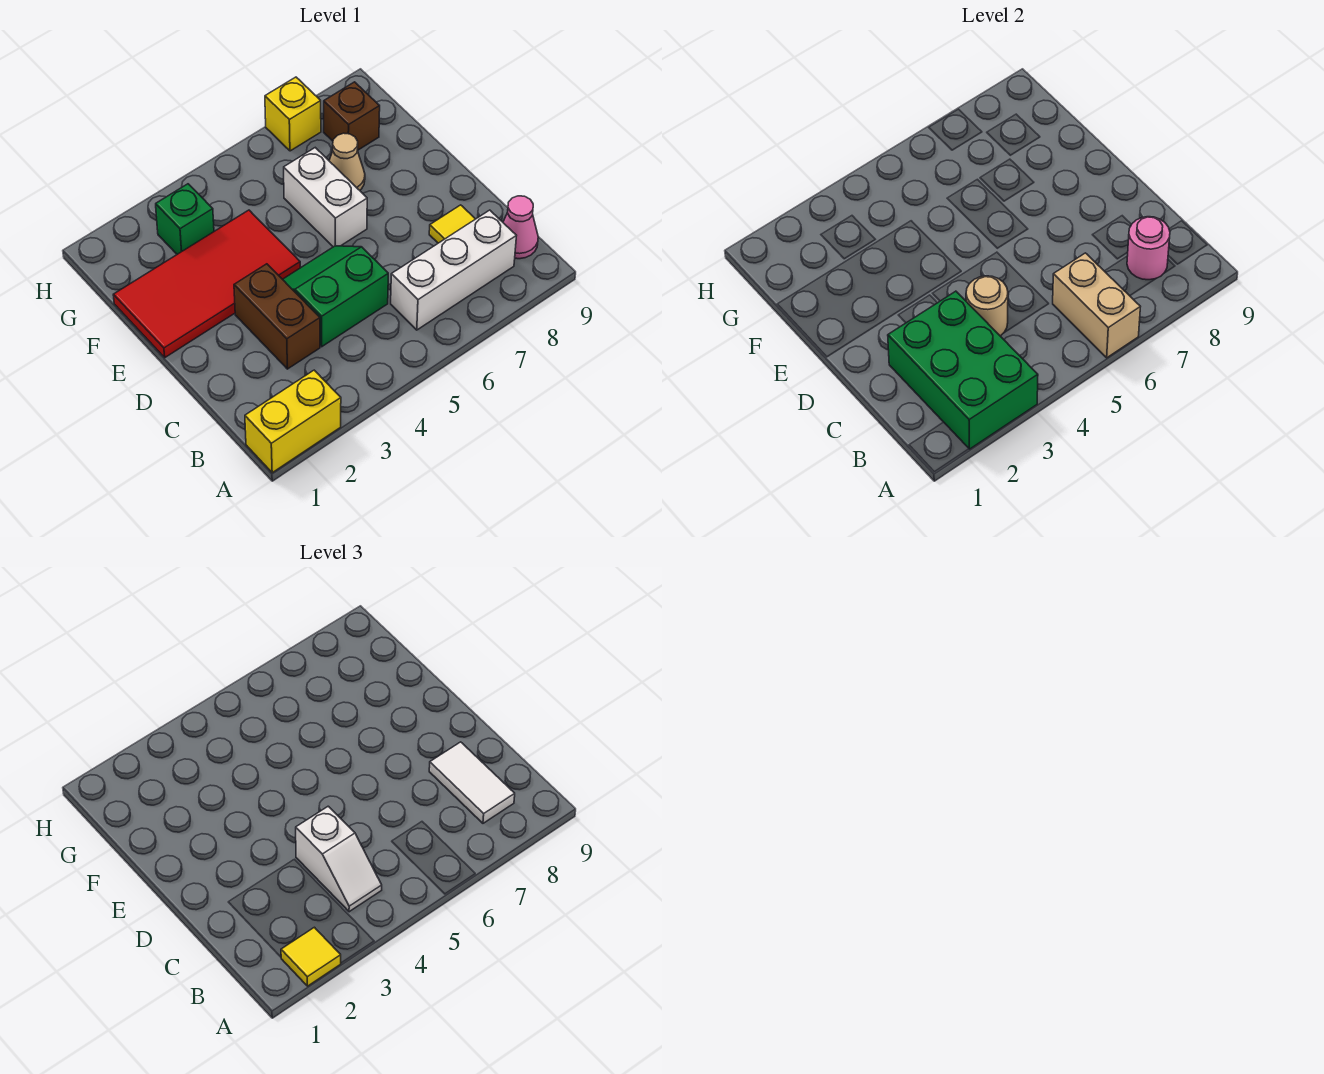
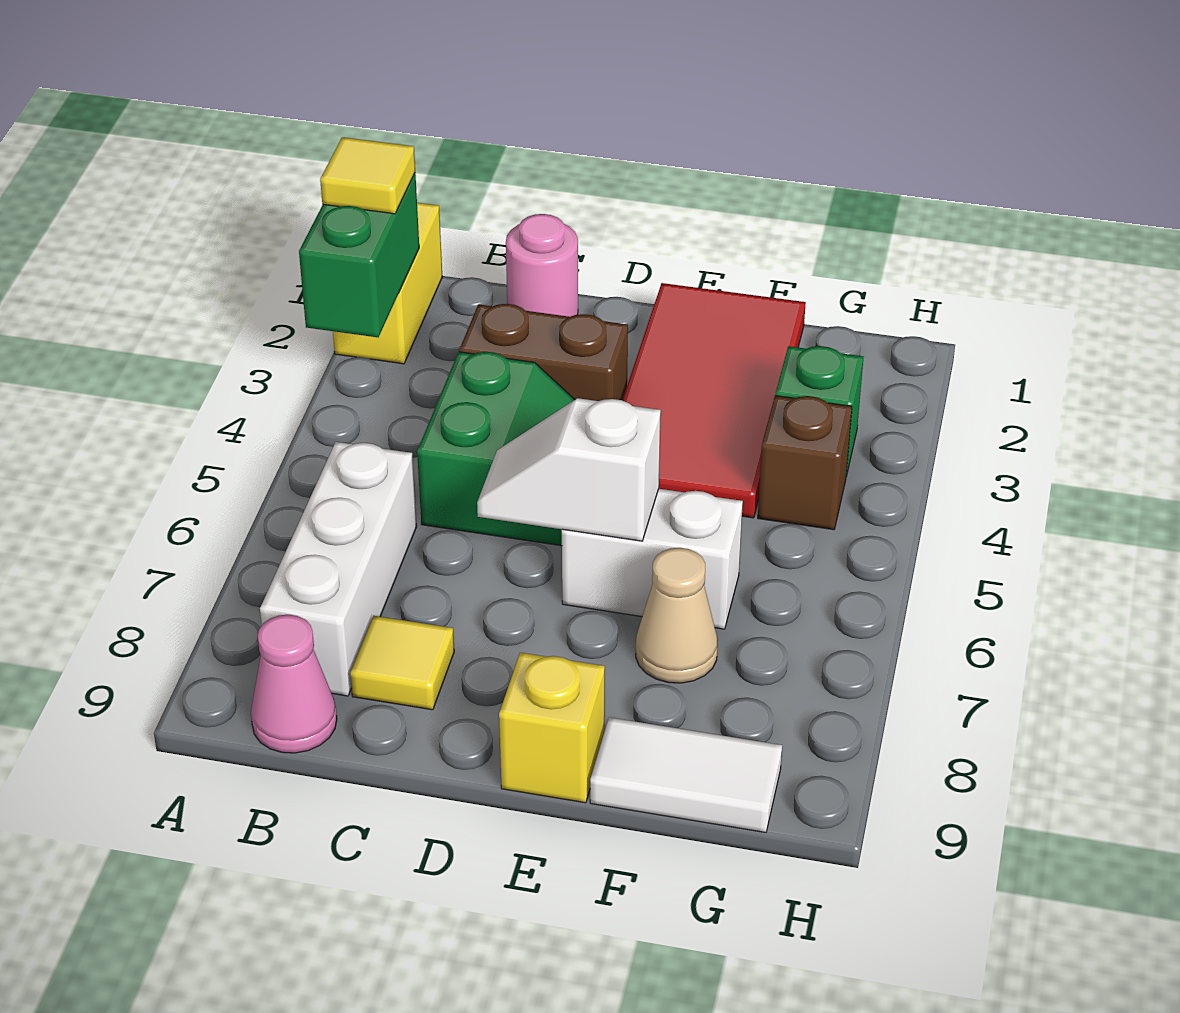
green brick A2:C3 level 2 -> green brick A2:A3 level 2
tan brick A6:B6 level 2 -> none
white slope B4:C4 level 3 top C -> white slope D6:E6 level 2 top E
pink round brick B8 level 2 -> pink round brick C1 level 1
white tile B8:C8 level 3 -> white tile F9:G9 level 1
tan round brick C4 level 2 -> none
brown brick G8 level 1 -> brown brick G4 level 1
yellow brick H7 level 1 -> yellow brick E9 level 1

